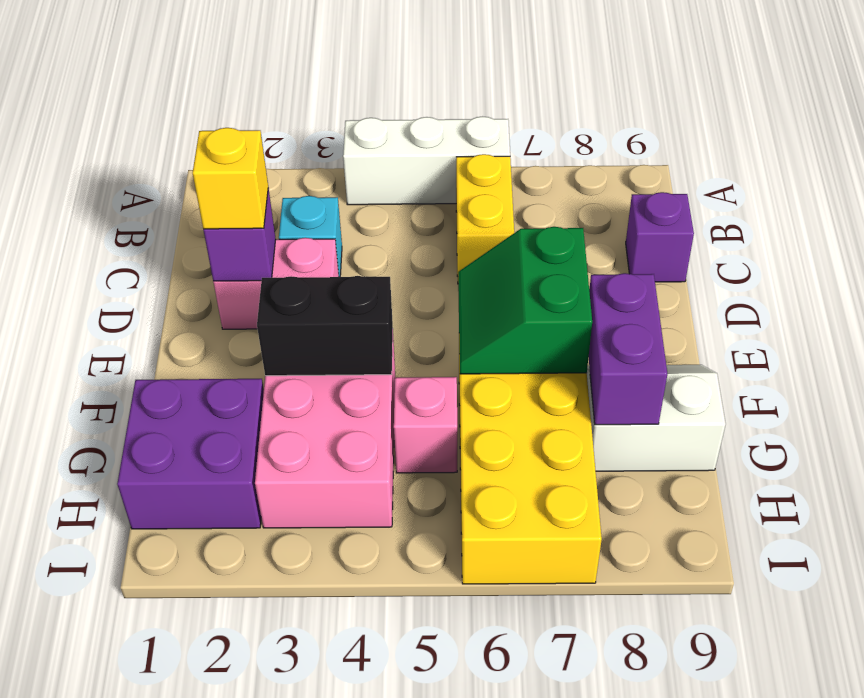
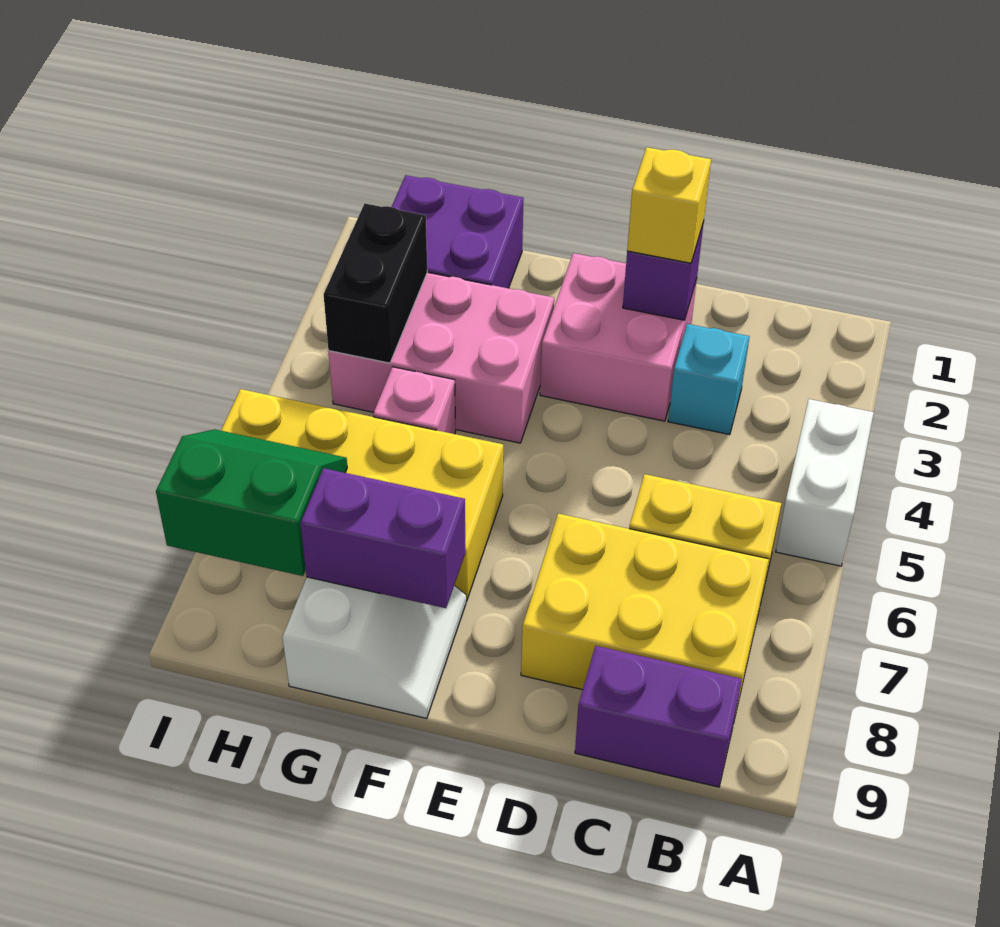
white brick A4:A6 level 1 -> white brick A4:A5 level 1
none -> yellow brick B7:D8 level 1
purple brick C9 level 1 -> purple brick B9:C9 level 1
pink brick D2:D3 level 1 -> pink brick D2:E3 level 1
green slope E6:F7 level 2 top 7 -> green slope H7:I8 level 2 top 8
black brick F3:F4 level 2 -> black brick H3:H4 level 2

